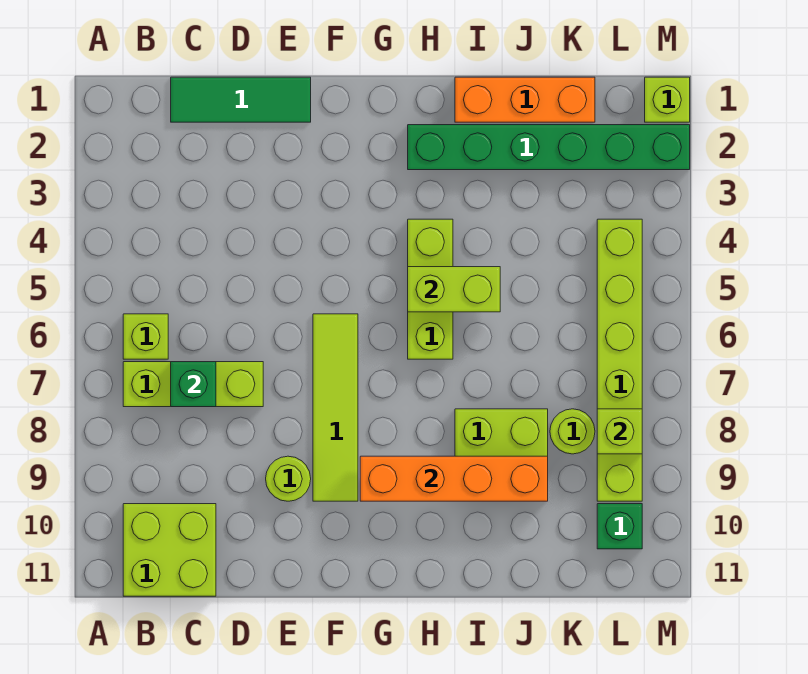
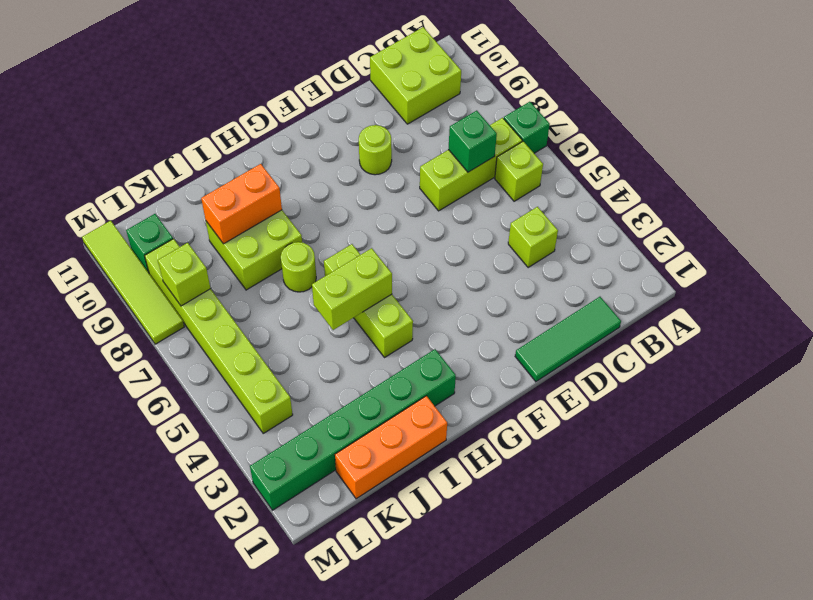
none -> green brick A7 level 1
lime tile F6:F9 level 1 -> lime tile M8:M11 level 1
orange brick G9:J9 level 2 -> orange brick I9:J9 level 2
lime round brick K8 level 1 -> lime round brick I7 level 1
lime brick M1 level 1 -> lime brick C4 level 1

